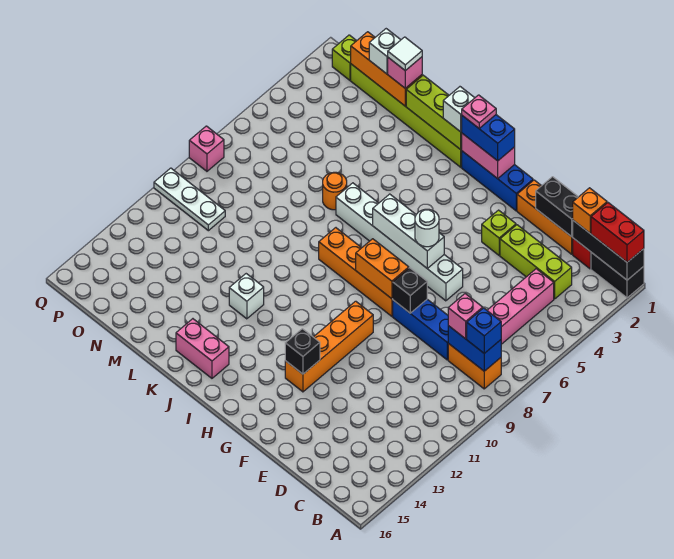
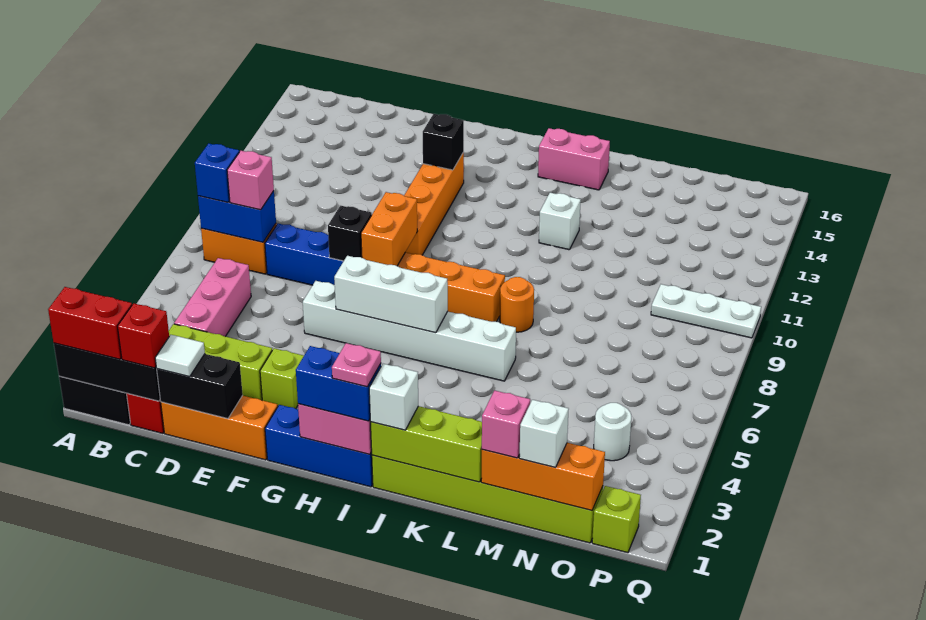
orange brick C1 level 3 -> red brick C1 level 3
white round brick G6 level 3 -> white round brick O4 level 1
orange brick G8:H8 level 2 -> orange brick G8:G9 level 2
orange round brick L6 level 1 -> orange round brick K8 level 1
white tile M1 level 4 -> white tile D1 level 3
pink brick Q8 level 1 -> none

